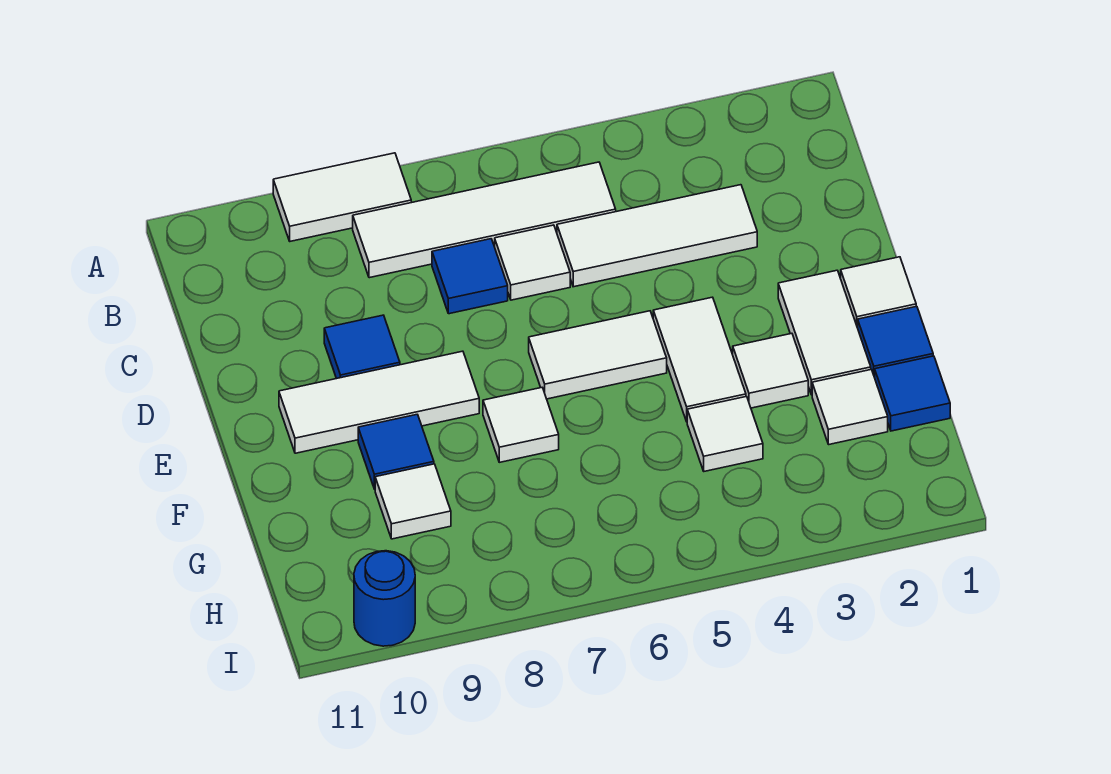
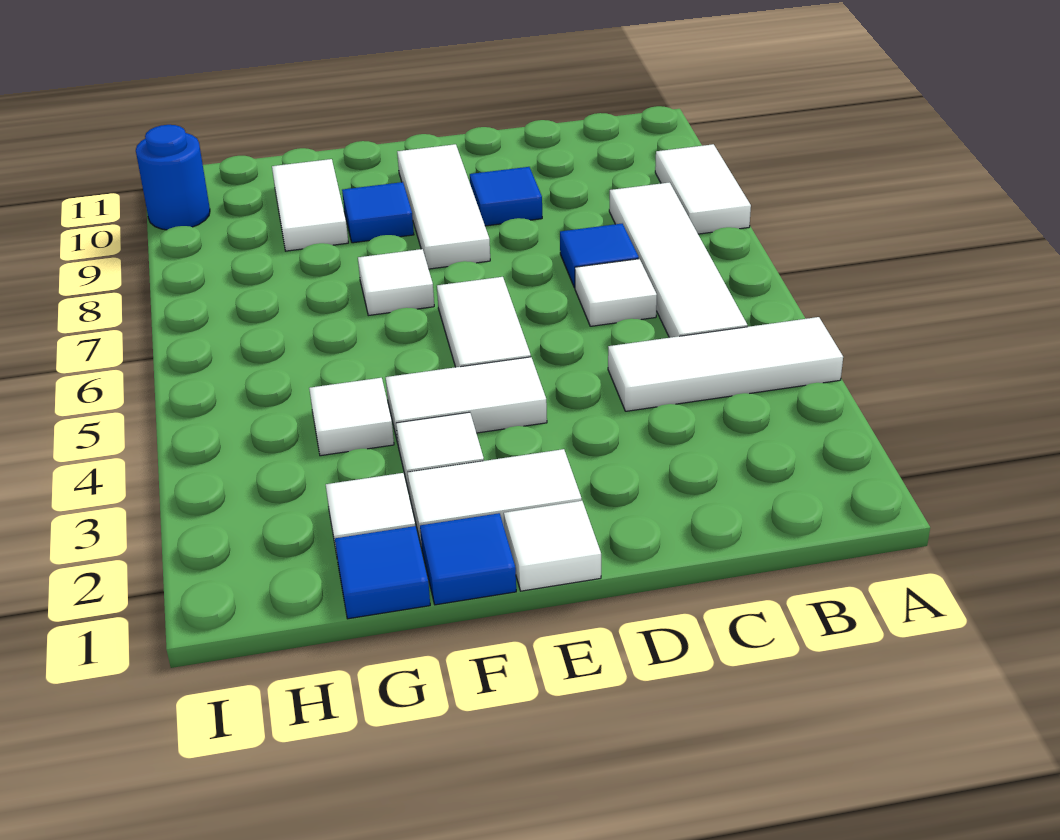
white tile C3:C5 level 1 -> white tile A4:C4 level 1
white tile G9 level 1 -> white tile G9:G10 level 1

